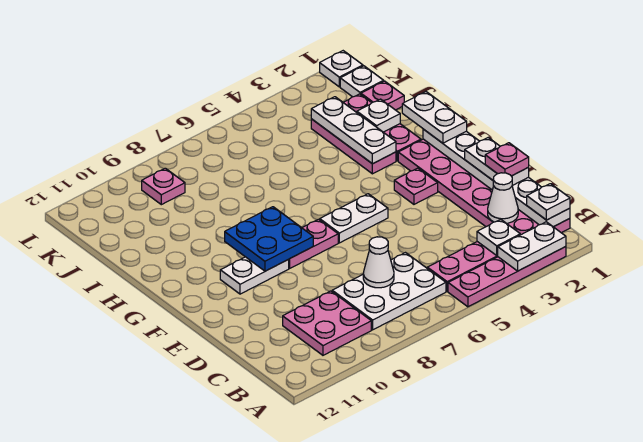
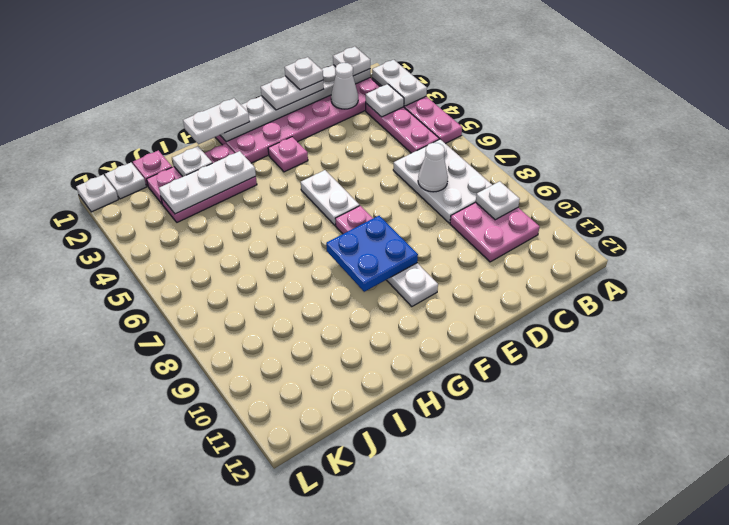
none -> white plate B9 level 2
pink plate D1 level 4 -> white plate D1 level 4
pink plate K9 level 1 -> none

